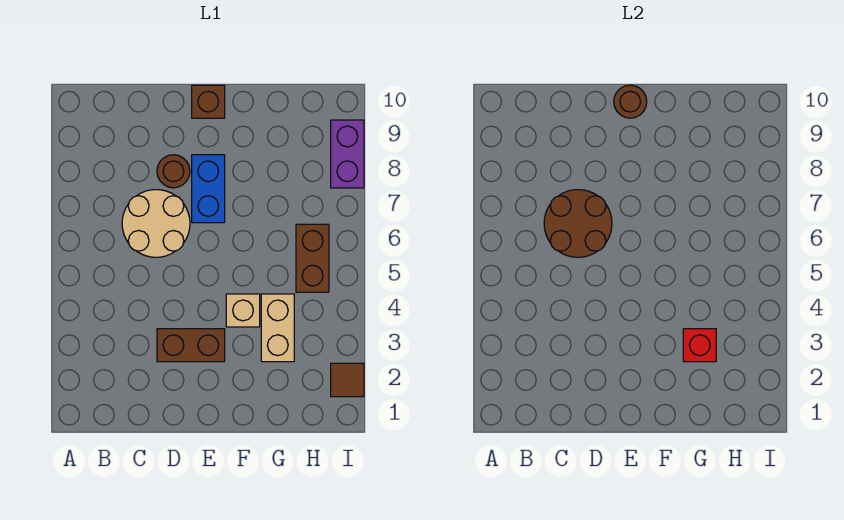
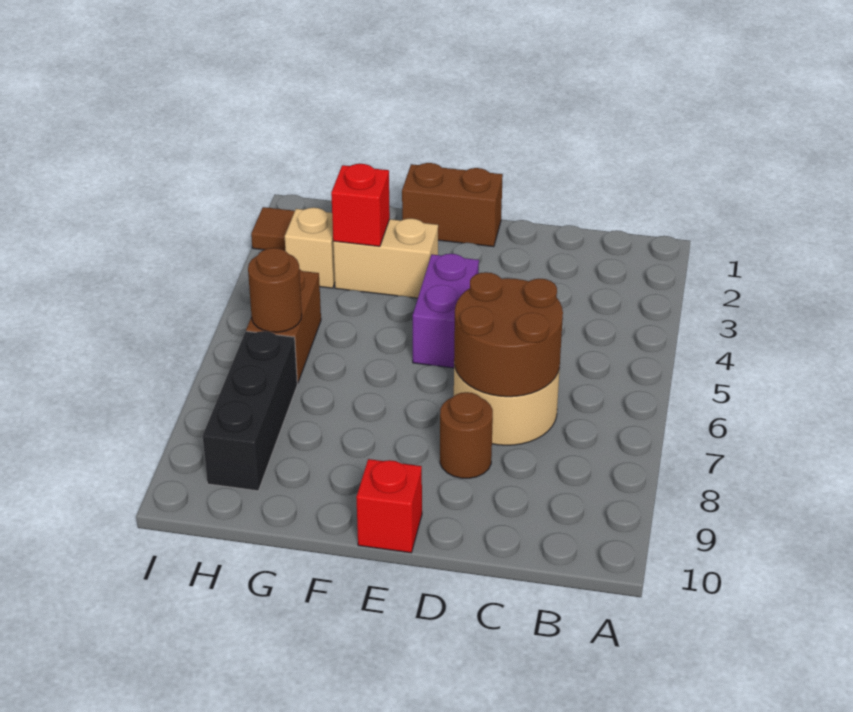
brown brick D3:E3 level 1 -> brown brick E1:F1 level 1
blue brick E7:E8 level 1 -> none
brown brick E10 level 1 -> red brick E10 level 1
brown round brick E10 level 2 -> brown round brick H6 level 2
tan brick F4 level 1 -> tan brick H3 level 1
tan brick G3:G4 level 1 -> tan brick F3:G3 level 1
none -> black brick H7:H9 level 1
purple brick I8:I9 level 1 -> purple brick E4:E5 level 1

